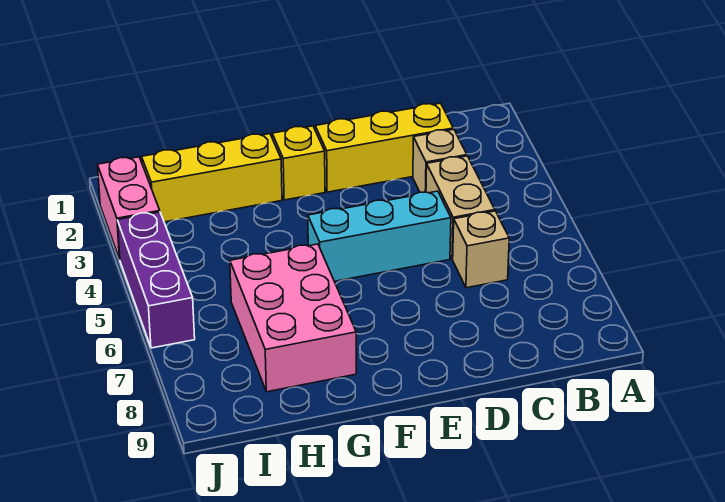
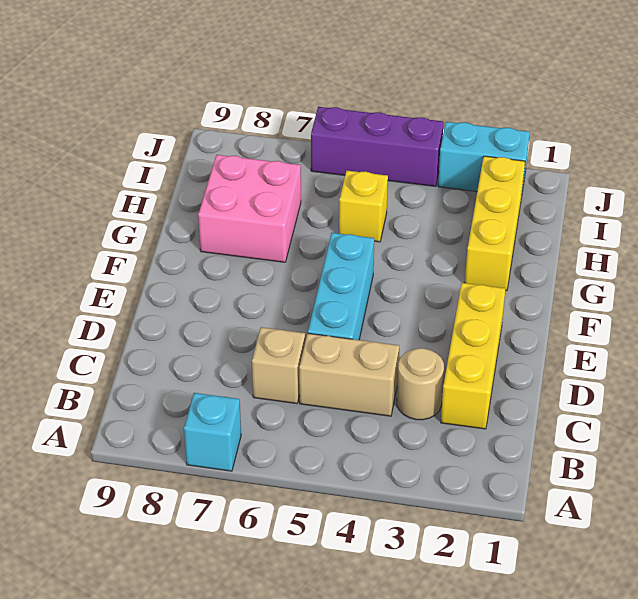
none -> cyan brick A7 level 1
tan brick C3 level 1 -> tan round brick C3 level 1
yellow brick F2 level 1 -> yellow brick H5 level 1
pink brick G6:H8 level 1 -> pink brick G7:H8 level 1
pink brick J2:J3 level 1 -> cyan brick J2:J3 level 1

